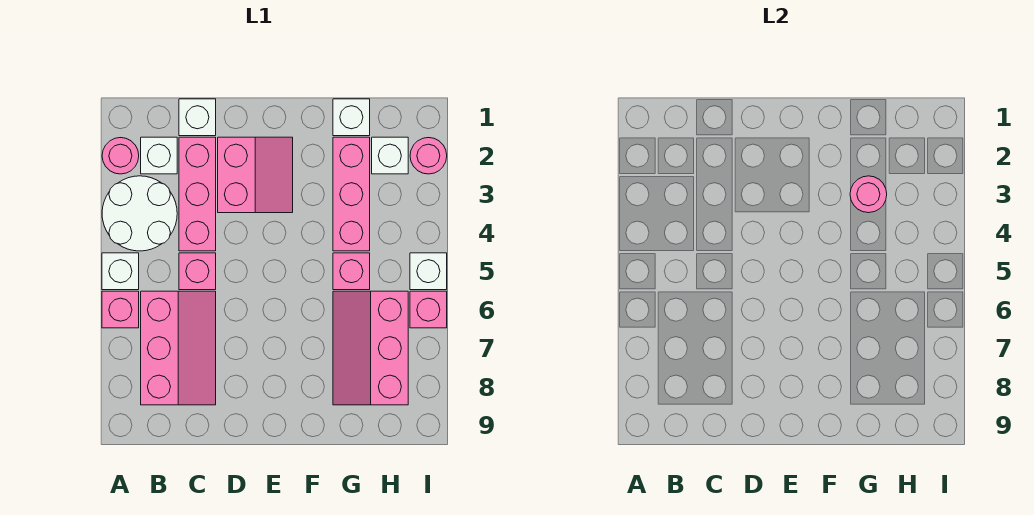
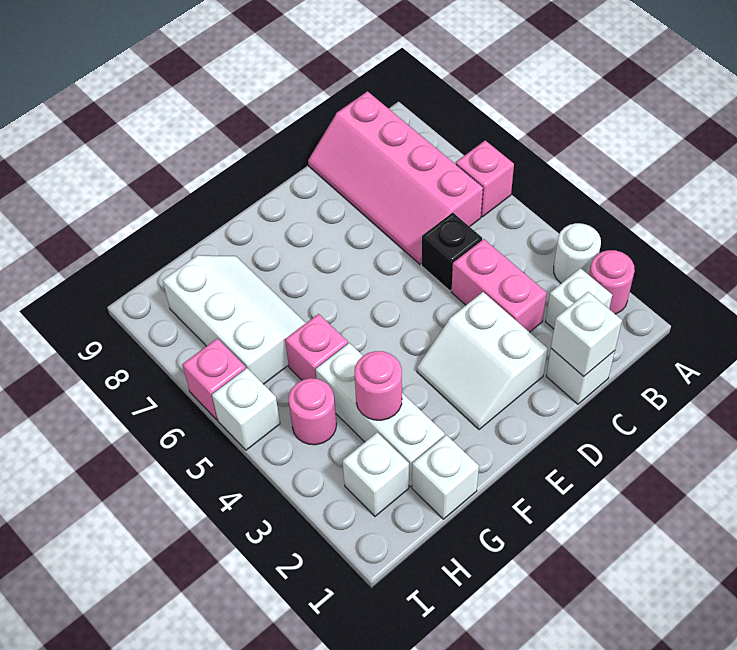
white round brick A3:B4 level 1 -> white round brick A3 level 1
white brick A5 level 1 -> white brick C1 level 2
pink slope B6:C8 level 1 top B -> pink slope B6:C9 level 1 top B
pink brick C2:C4 level 1 -> pink brick C3:C4 level 1
pink brick C5 level 1 -> black brick C5 level 1
pink slope D2:E3 level 1 top D -> white slope D2:E3 level 1 top D
pink brick G2:G4 level 1 -> white brick G2:G4 level 1
pink slope G6:H8 level 1 top H -> white slope G6:H8 level 1 top H
pink round brick I2 level 1 -> pink round brick H4 level 1

